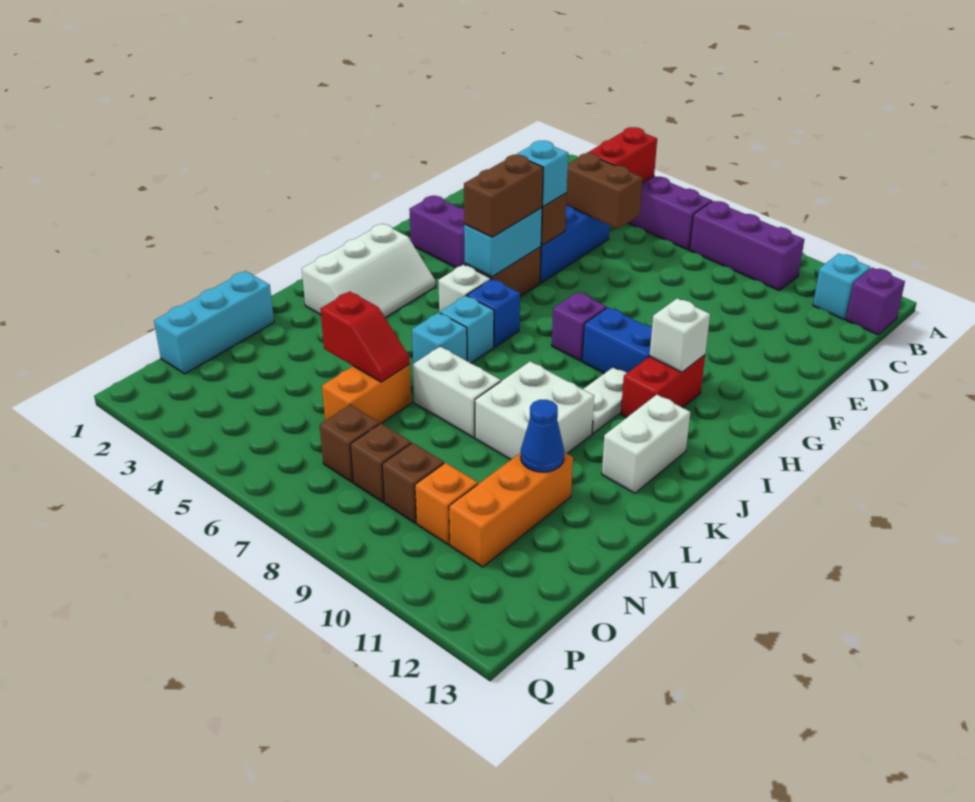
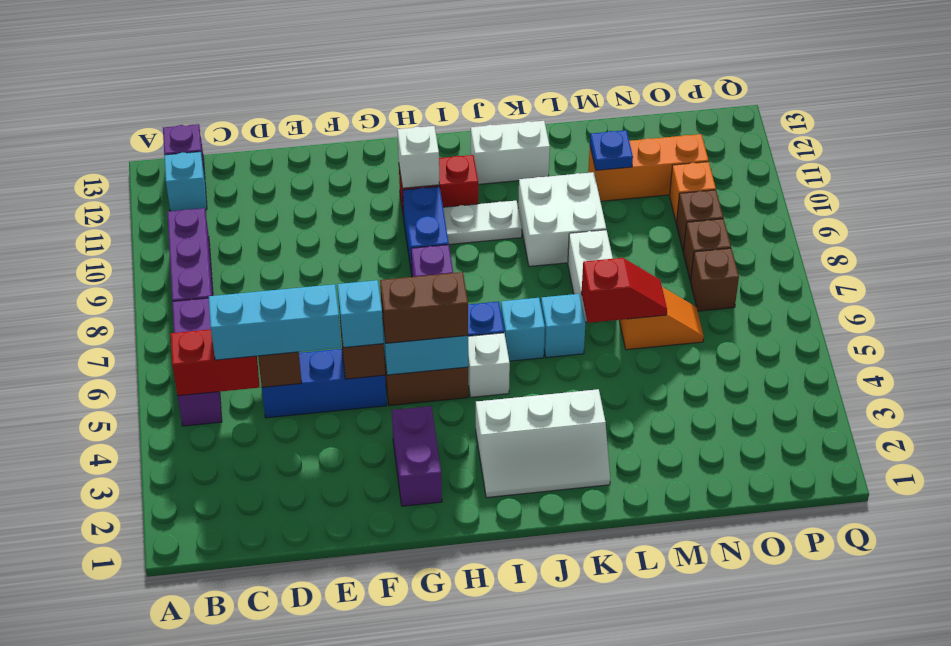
white slope I2:K3 level 1 top 2 -> white slope I2:K3 level 1 top 3
cyan brick M1:O1 level 1 -> cyan brick C5:E5 level 3
red slope M5:M6 level 2 top 5 -> red slope L6:M6 level 2 top L
orange brick M6:N6 level 1 -> orange slope M6:N6 level 1 top M
blue cone M11 level 2 -> blue plate M11 level 2

